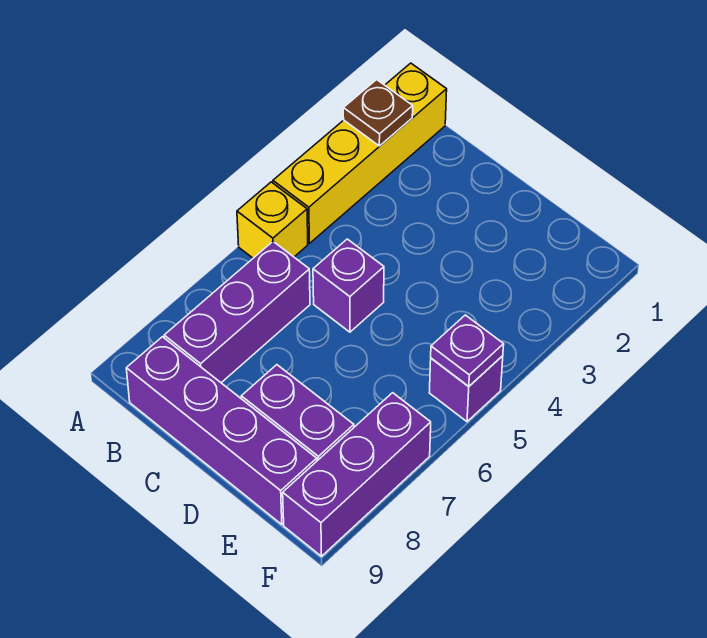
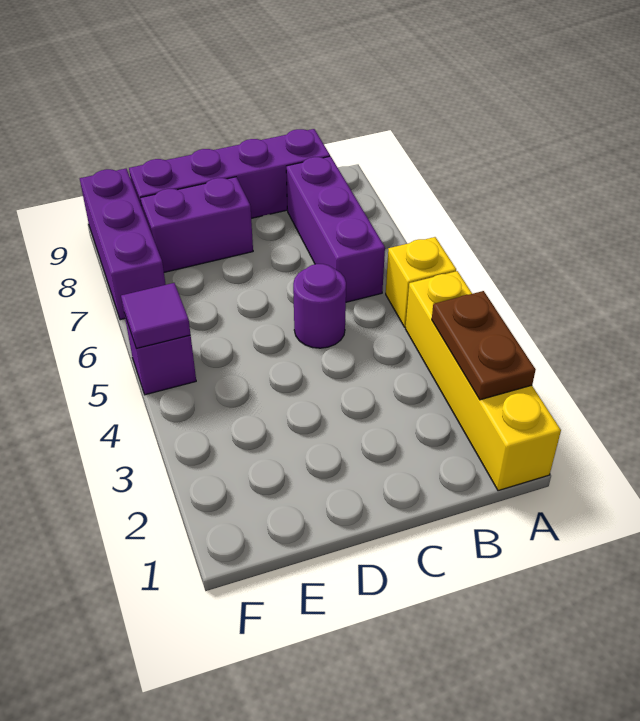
brown plate A2 level 2 -> brown plate A2:A3 level 2
purple brick C5 level 1 -> purple round brick C5 level 1
purple plate F5 level 2 -> purple tile F5 level 2

